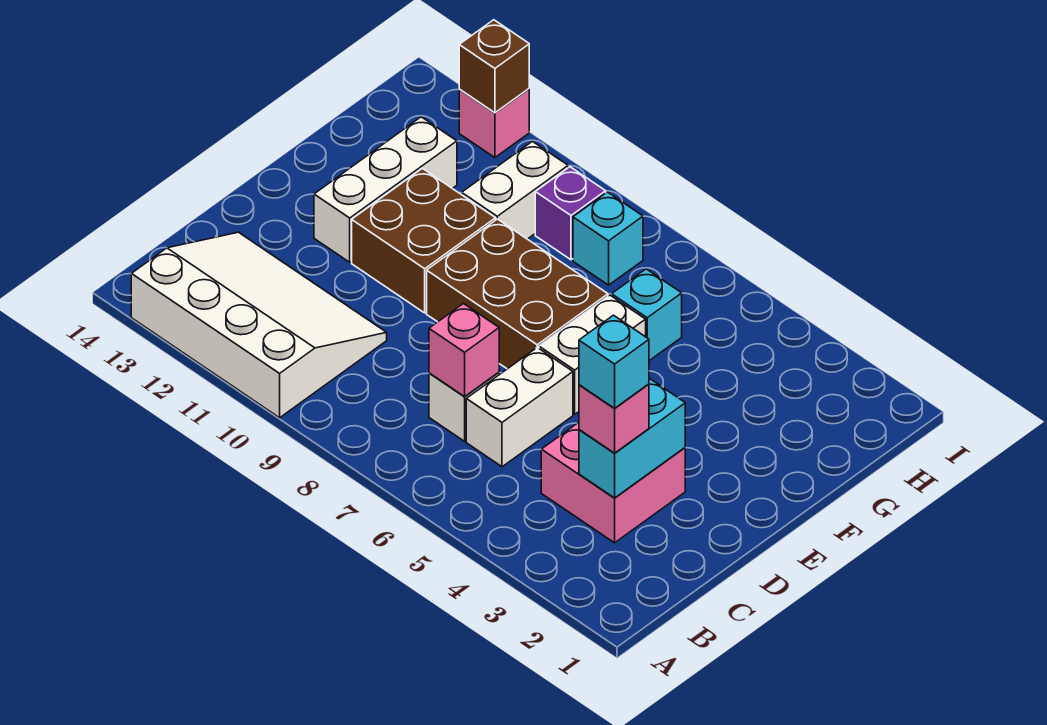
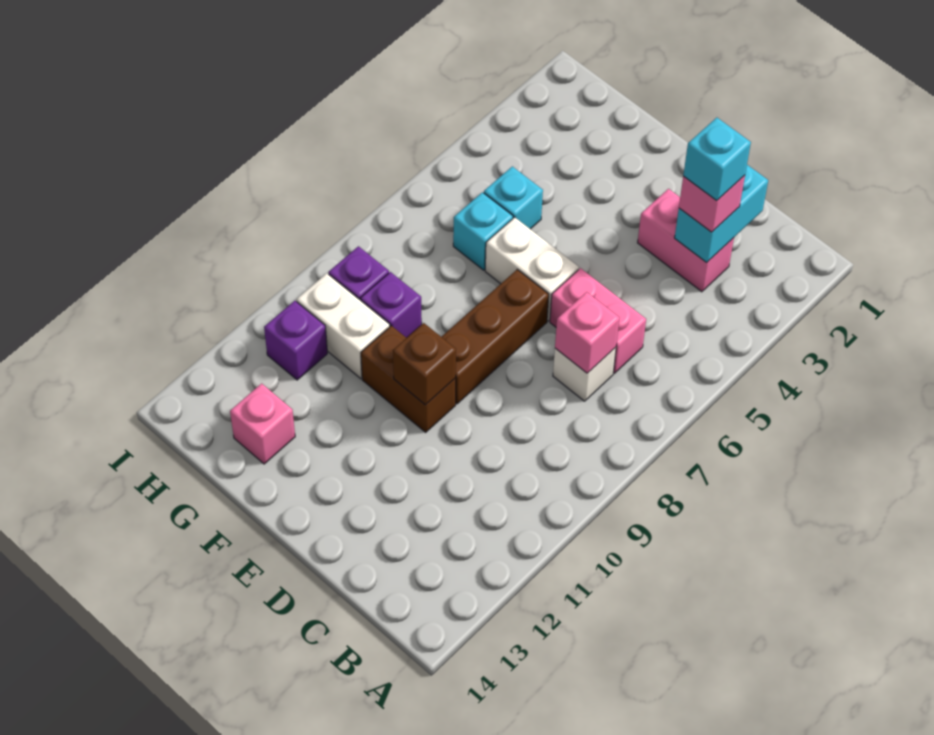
white slope A10:C13 level 1 top A -> none
pink brick C3:D4 level 1 -> pink brick C3:D3 level 1
cyan brick C3:D3 level 2 -> cyan brick C2:C3 level 2
white brick C6:D6 level 1 -> pink brick C6:D6 level 1
brown brick E7:F9 level 1 -> brown brick E7:E9 level 1
brown brick E10:F11 level 1 -> brown brick E10:F10 level 1
white brick E12:G12 level 1 -> none
none -> purple brick G9 level 1
cyan brick H8 level 1 -> cyan brick G5 level 1
none -> purple brick H11 level 1
pink brick I12 level 1 -> pink brick G13 level 1
brown brick I12 level 2 -> brown brick E10 level 2

